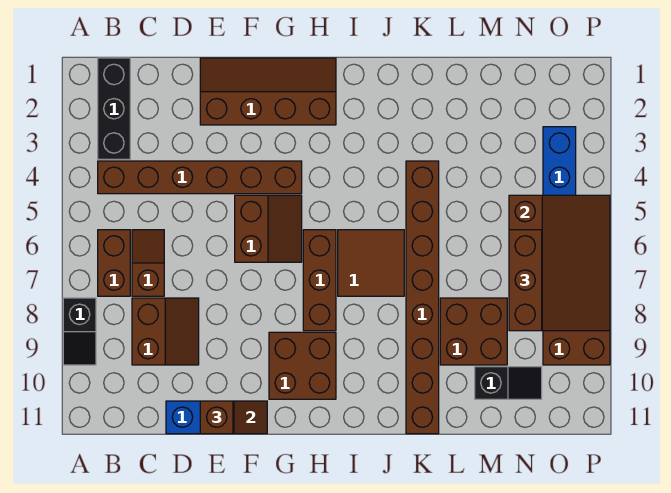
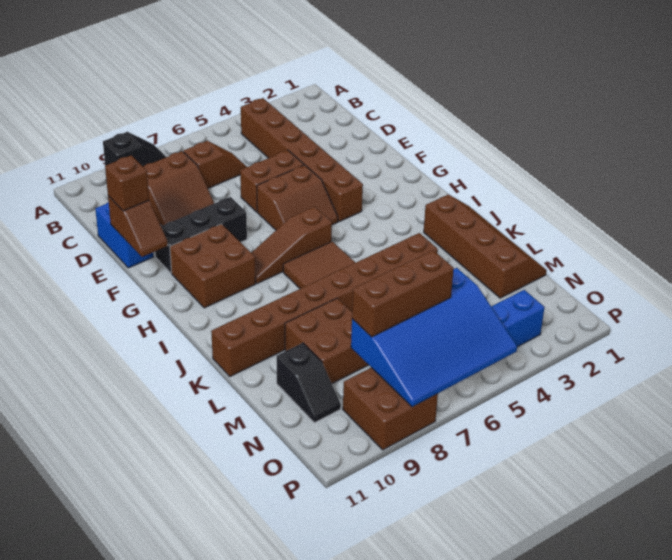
black slope A8:A9 level 1 top 8 -> black slope A8:A9 level 1 top 9
black brick B1:B3 level 1 -> black brick F8:F10 level 1
brown brick B6:B7 level 1 -> brown brick E5:E6 level 1
brown slope E1:H2 level 1 top 2 -> brown slope J1:M2 level 1 top 2
brown brick H6:H8 level 1 -> brown slope H6:H8 level 1 top 6
brown slope N5:P8 level 2 top N -> blue slope N5:P8 level 2 top N

